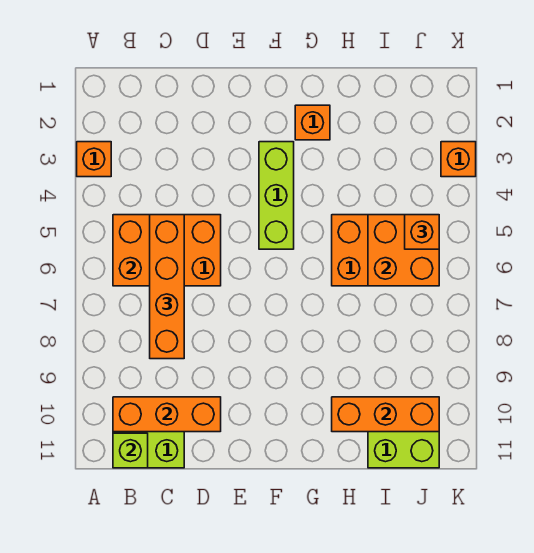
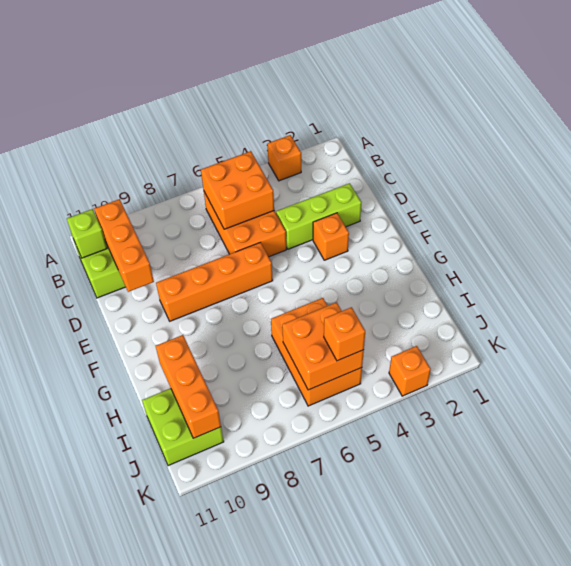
orange brick C5:C8 level 3 -> orange brick E6:E9 level 1
lime brick F3:F5 level 1 -> lime brick D2:D4 level 1
orange brick G2 level 1 -> orange brick E3 level 1

